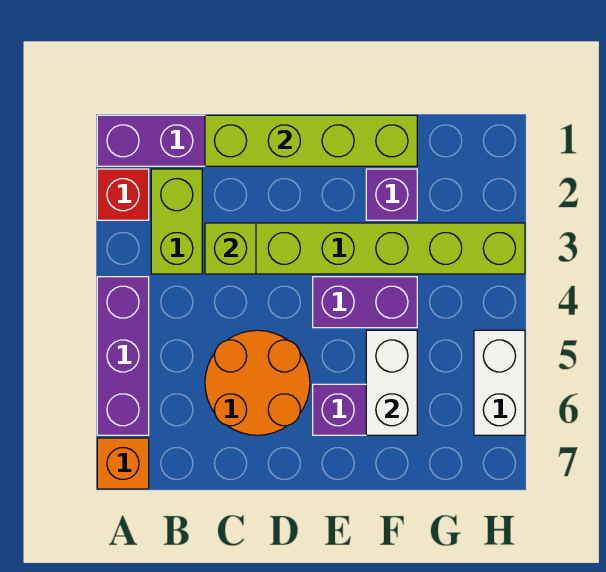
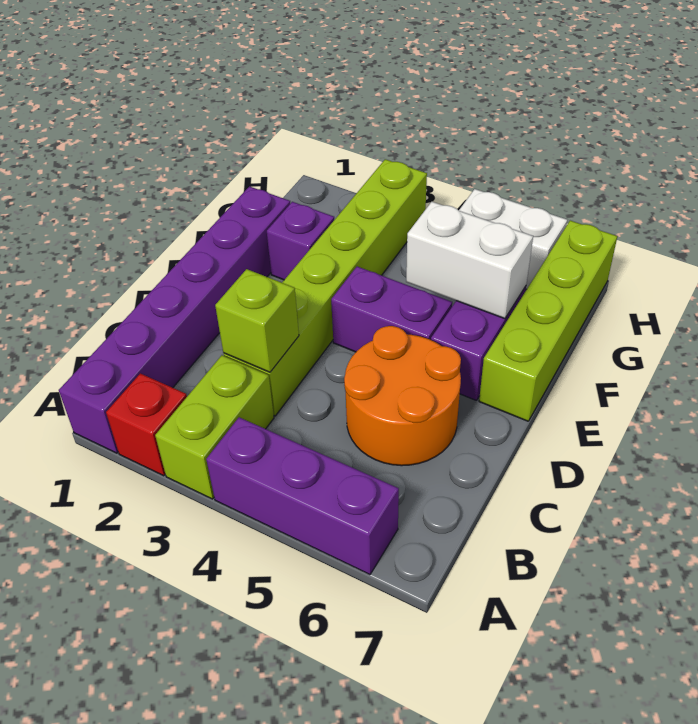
orange brick A7 level 1 -> none
lime brick B2:B3 level 1 -> lime brick A3:B3 level 1
lime brick C1:F1 level 2 -> lime brick E7:H7 level 1
purple brick E4:F4 level 1 -> purple brick E4:E5 level 1

